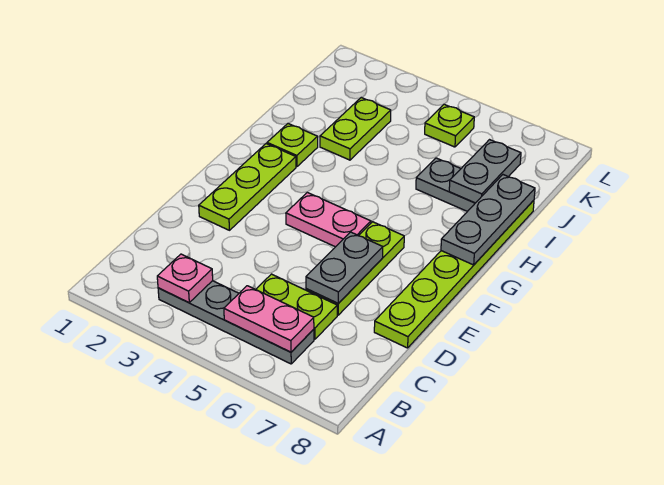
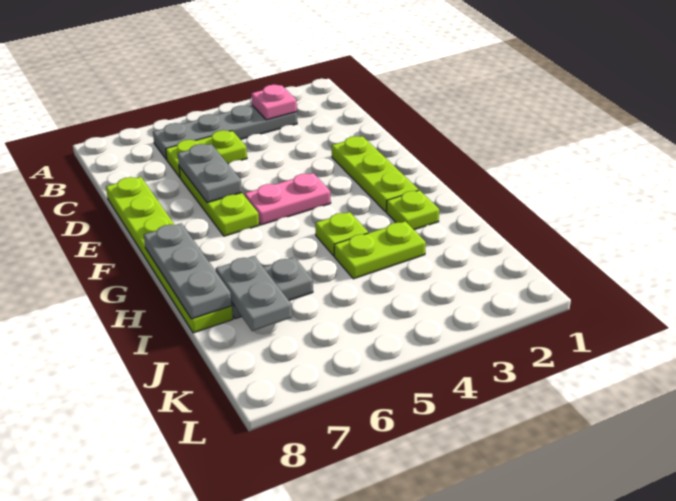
pink plate B5:B6 level 2 -> none
lime plate I3:J3 level 1 -> lime plate I3:I4 level 1
lime plate K5 level 1 -> lime plate H4 level 1

